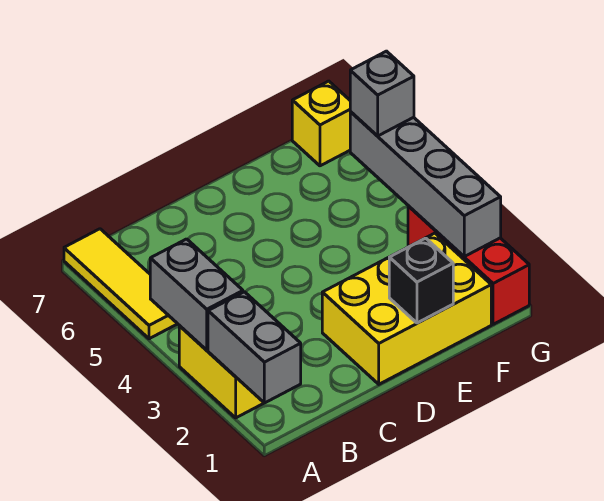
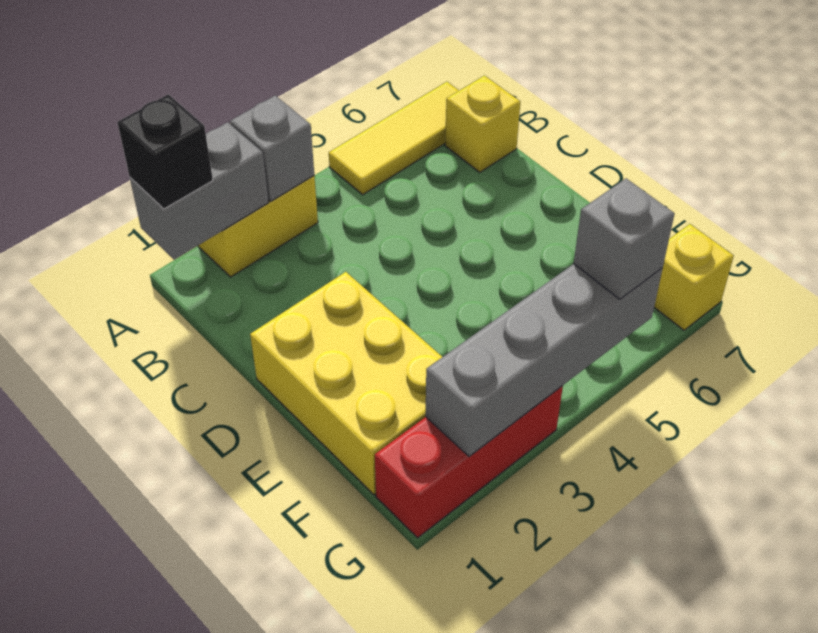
grey brick A3:A4 level 2 -> grey brick A3 level 2
none -> yellow brick B7 level 1
black brick E1 level 2 -> black brick A1 level 3

